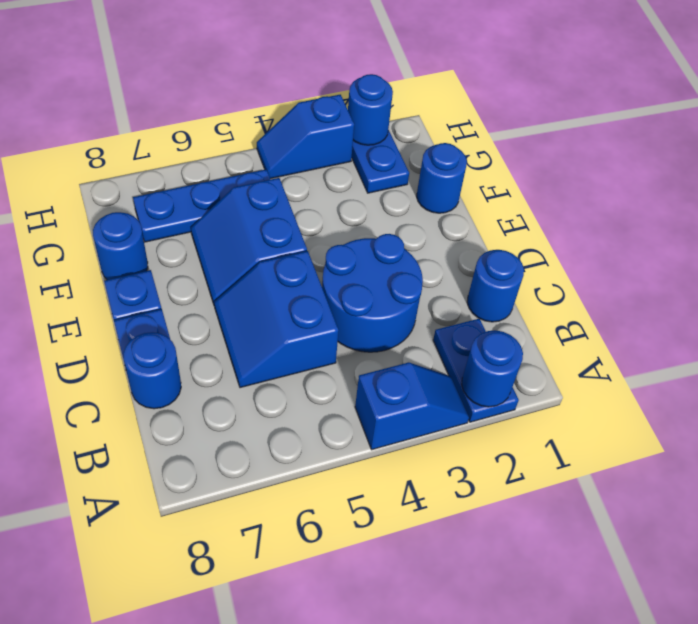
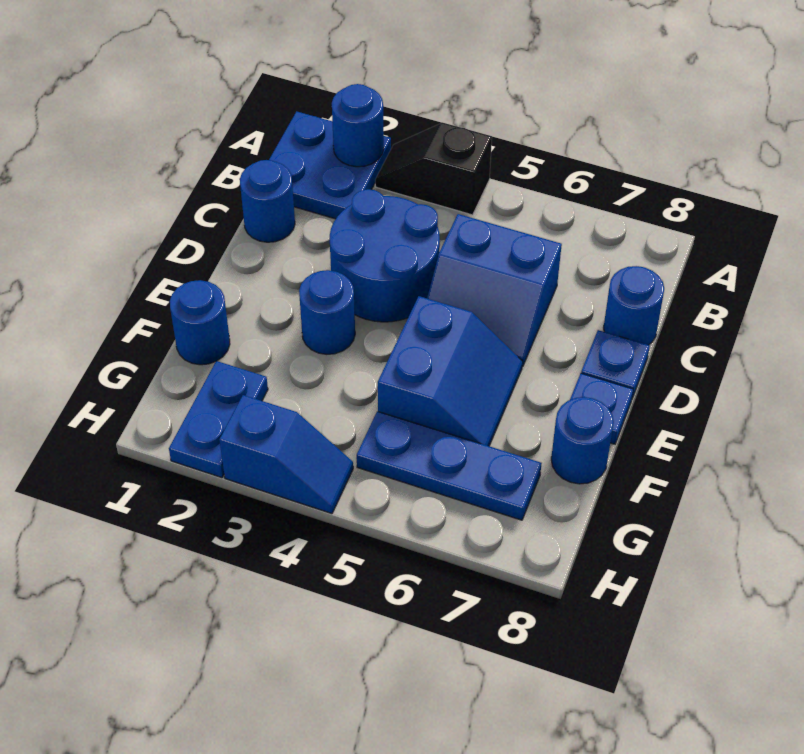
blue plate A2:B2 level 1 -> blue plate A1:B2 level 1
blue slope A3:A4 level 1 top 4 -> black slope A3:A4 level 1 top 4
blue slope C5:D6 level 1 top 5 -> blue slope C5:D6 level 1 top C
blue round brick H2 level 2 -> blue round brick E3 level 1

